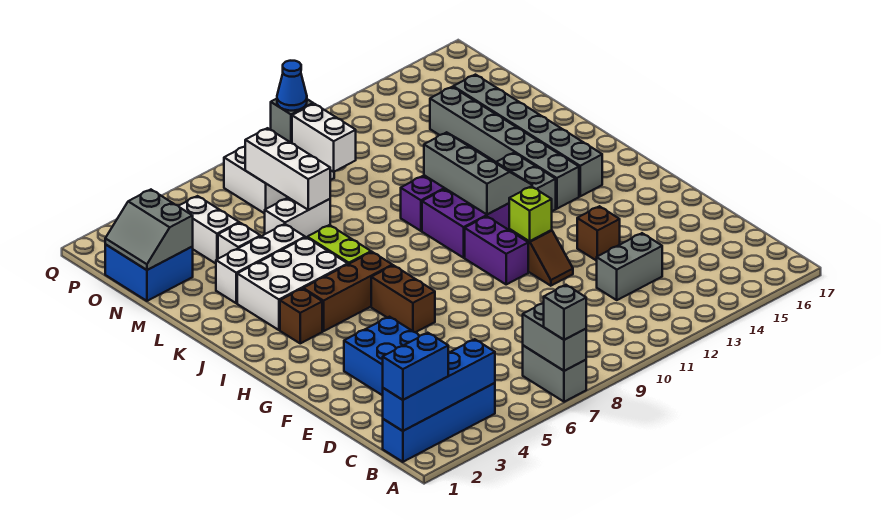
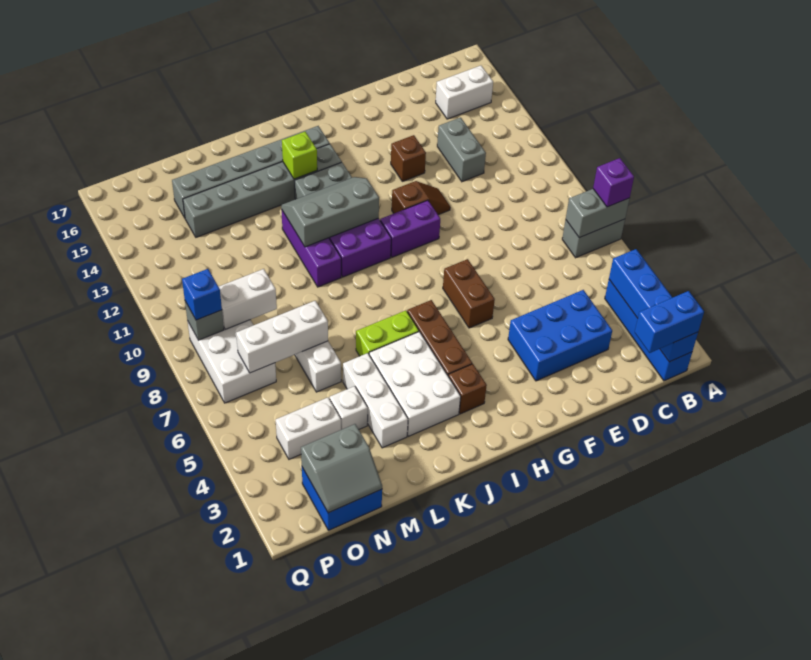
grey brick A7 level 3 -> purple brick A7 level 3
blue brick B1:B2 level 3 -> blue brick B1:C1 level 3
none -> white brick B15:C15 level 1
brown brick G6:H6 level 1 -> brown brick G6:G7 level 1
lime brick G11 level 2 -> lime brick J14 level 2
blue cone P9 level 3 -> blue brick P9 level 3

